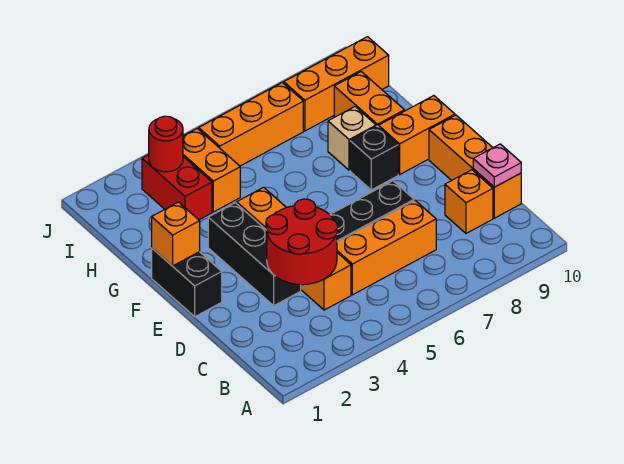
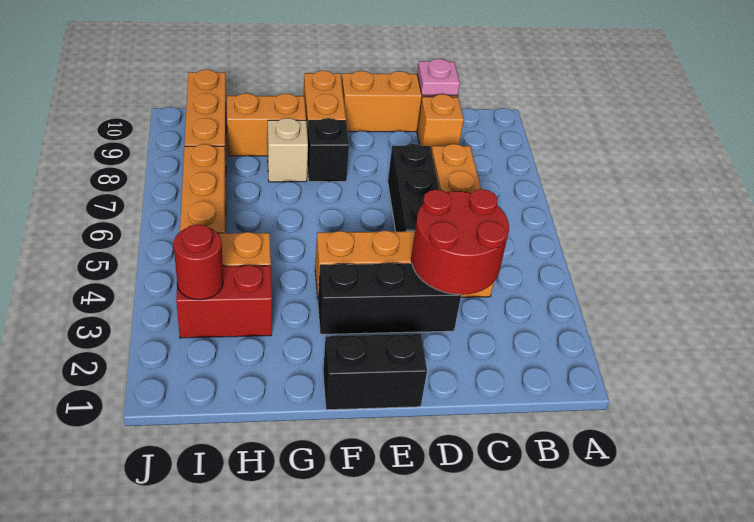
orange brick F1 level 2 -> none

